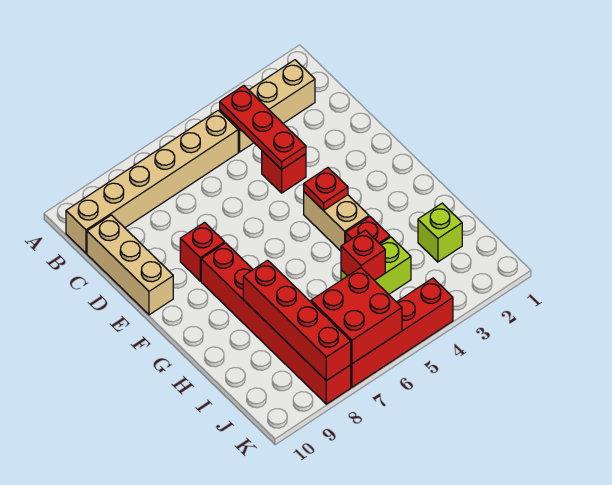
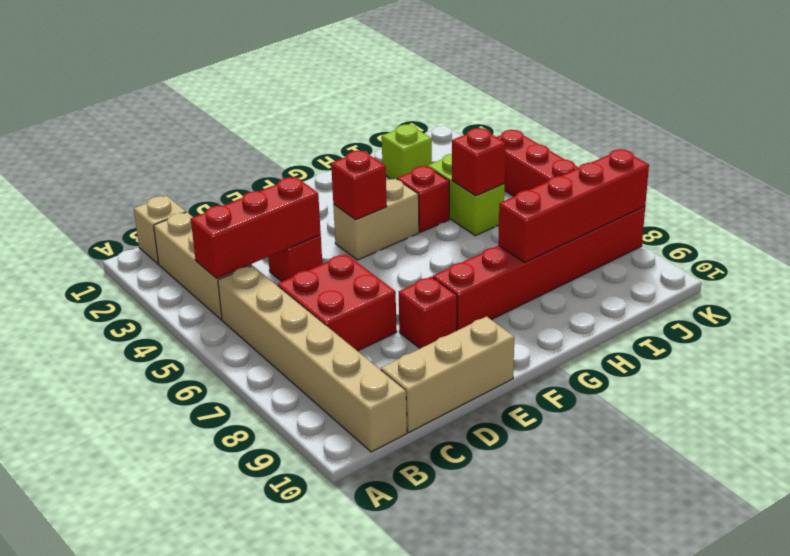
none -> tan brick B1 level 1
red plate B4:D4 level 2 -> red brick B4:D4 level 2
red plate F4 level 2 -> red brick F4 level 2
red brick J6:K7 level 2 -> red brick C6:D7 level 1

